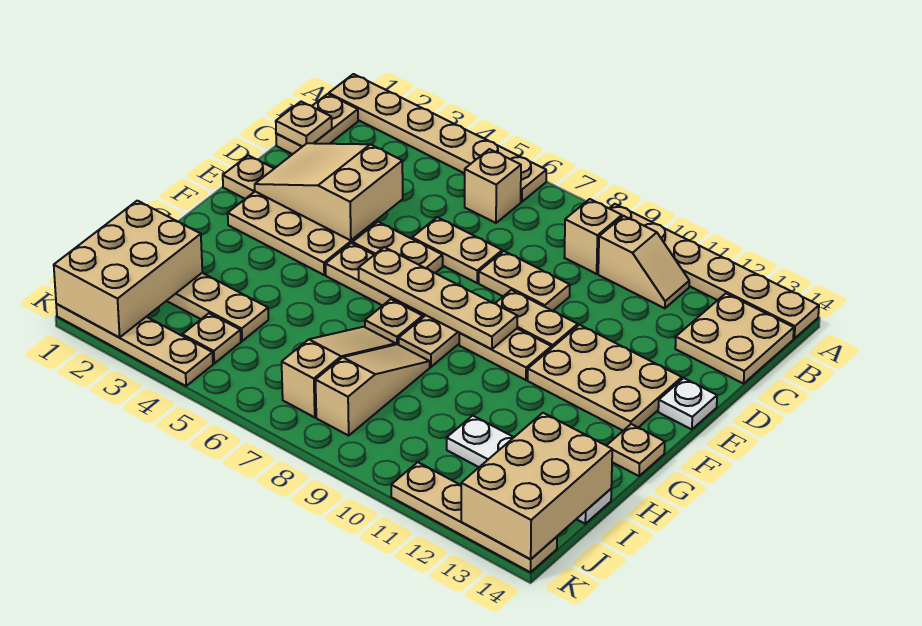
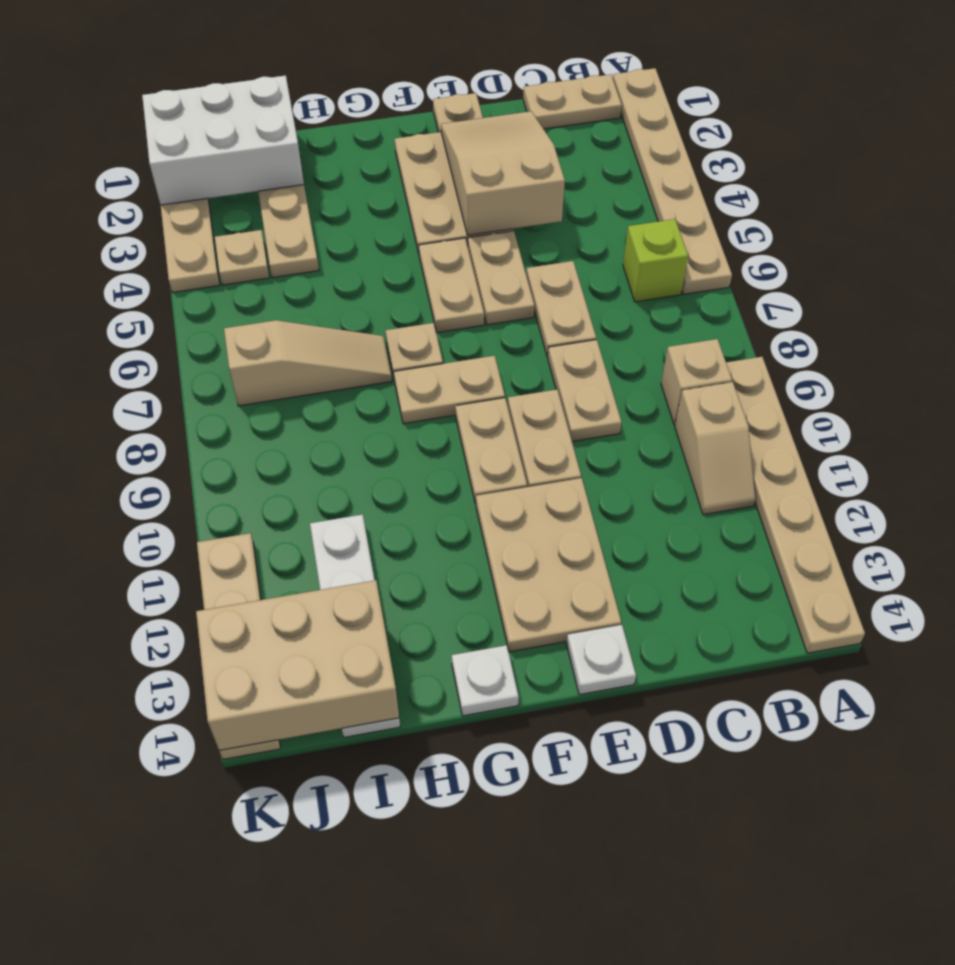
tan brick B6 level 1 -> lime brick B6 level 1
tan plate B13:C14 level 1 -> none
tan plate C1 level 2 -> none
tan plate F6:F9 level 2 -> none
tan plate G14 level 1 -> white plate G14 level 1
tan slope H8:J8 level 1 top J -> none
tan brick I1:K2 level 2 -> white brick I1:K2 level 2

